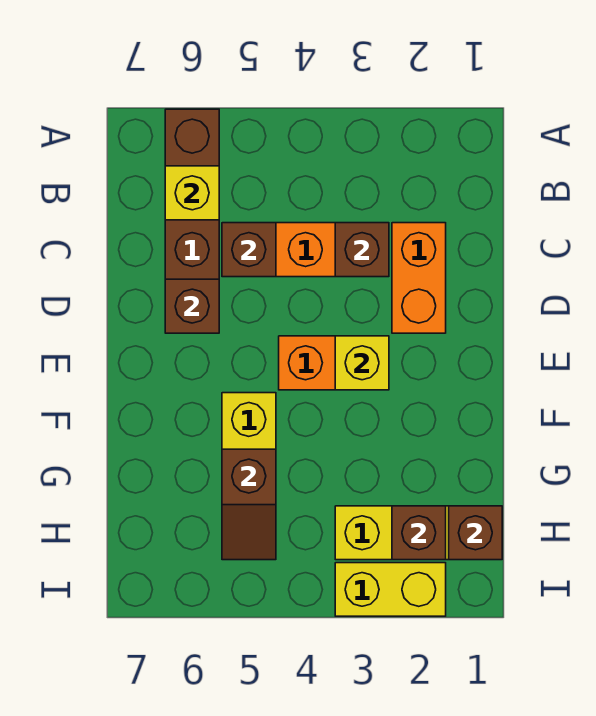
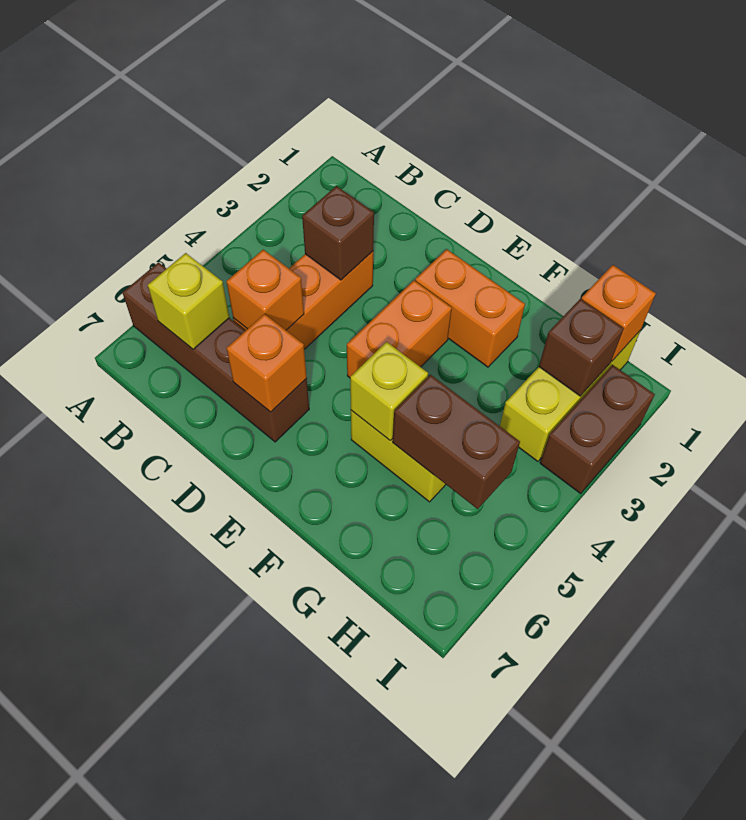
orange brick C2:D2 level 1 -> orange brick E2:F2 level 1
brown brick C5 level 2 -> orange brick C5 level 2
brown brick D6 level 2 -> orange brick D6 level 2
yellow brick E3 level 2 -> yellow brick F5 level 2
brown slope G5:H5 level 2 top G -> brown brick G5:H5 level 2
brown brick H1 level 2 -> orange brick H1 level 2
yellow brick I2:I3 level 1 -> brown brick I2:I3 level 1

